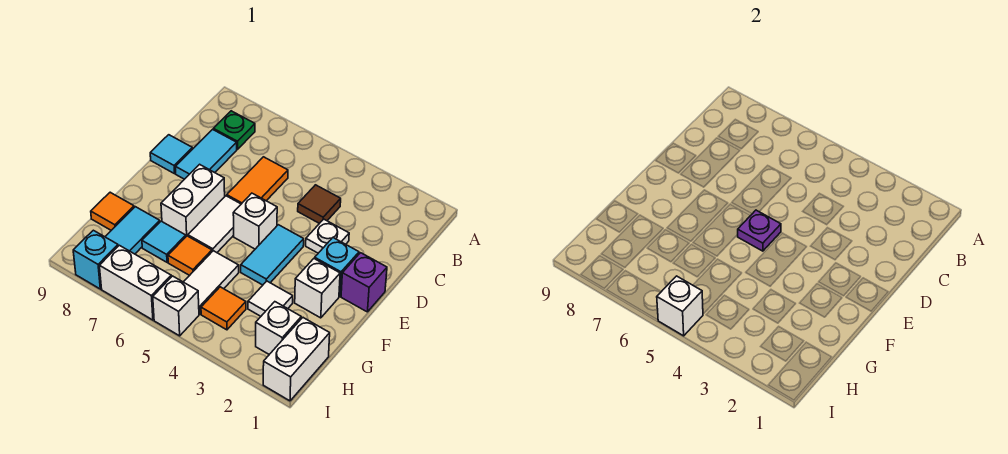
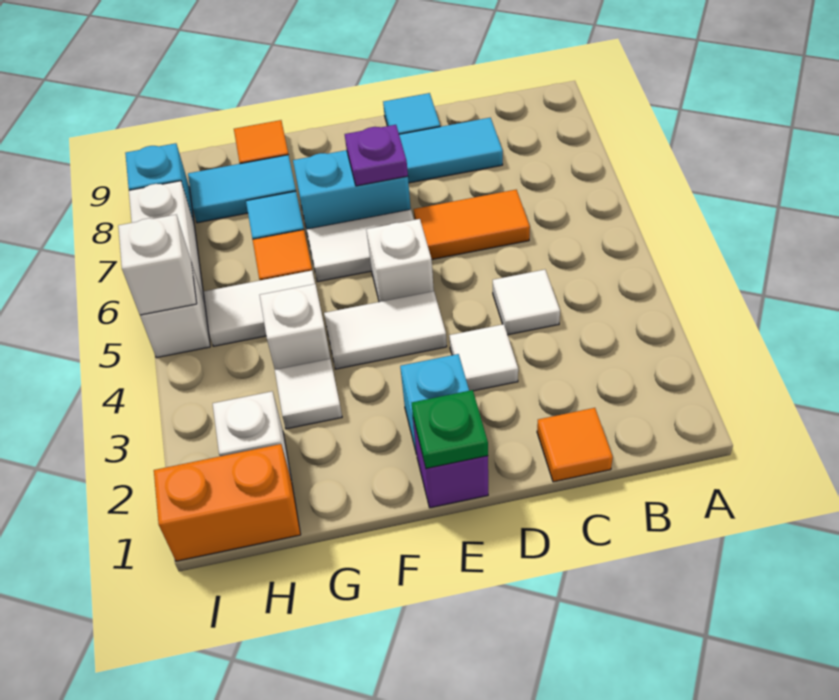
green plate B8 level 1 -> green plate E1 level 2
brown tile C4 level 1 -> white tile C4 level 1
white plate D3 level 1 -> white tile D3 level 1
cyan tile E4:F4 level 1 -> white tile E4:F4 level 1
purple plate E5 level 2 -> purple plate E7 level 2
white brick E7:F7 level 1 -> cyan brick E7:F7 level 1
white brick F2 level 1 -> white brick G4 level 1
white brick H1:I1 level 1 -> orange brick H1:I1 level 1
orange tile H4 level 1 -> orange tile C1 level 1

